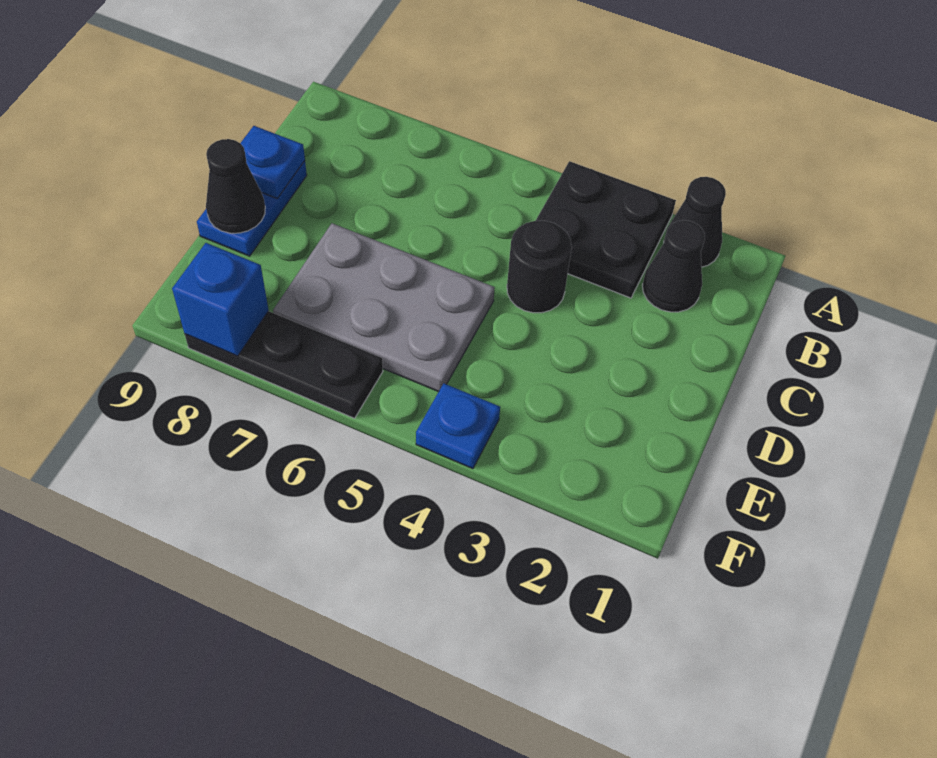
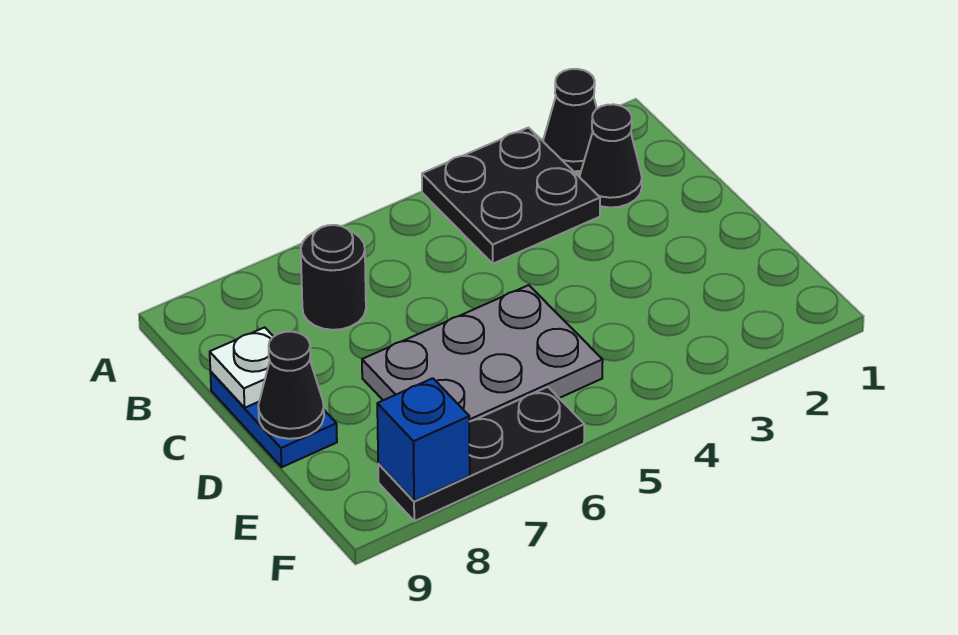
black round brick C4 level 1 -> black round brick B7 level 1
blue plate C9 level 2 -> white plate C9 level 2
blue plate F4 level 1 -> none

